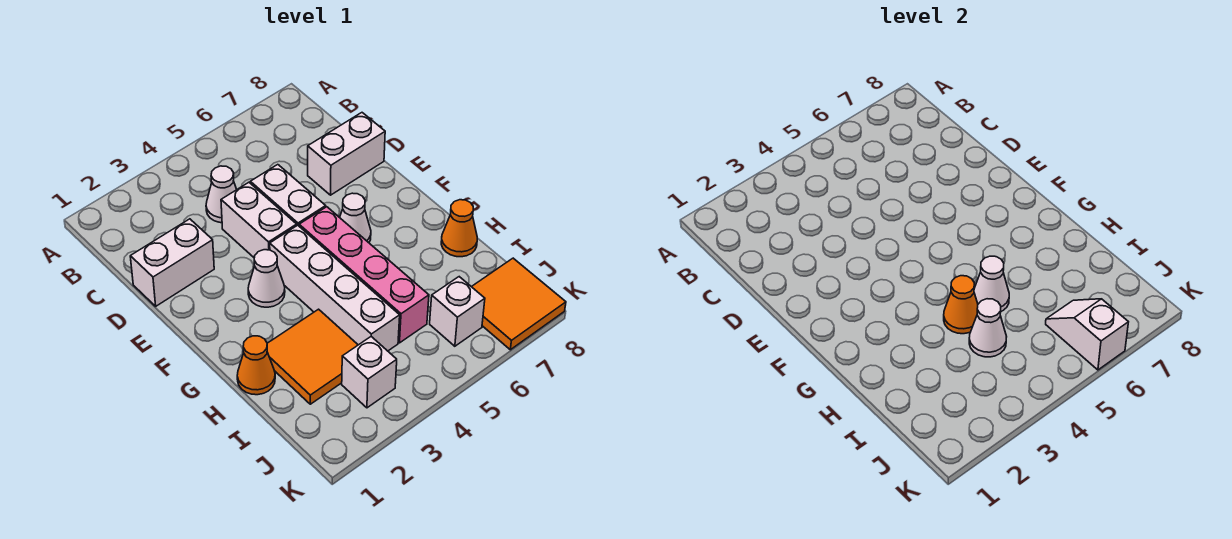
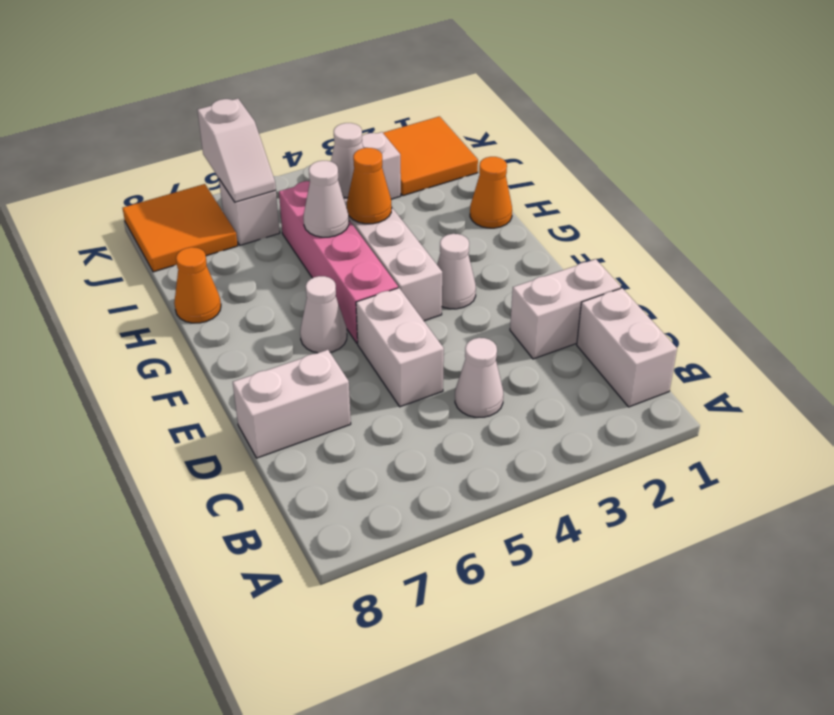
white brick D4:E4 level 1 -> white brick B1:C1 level 1
orange tile H2:I3 level 1 -> orange tile J1:K2 level 1

